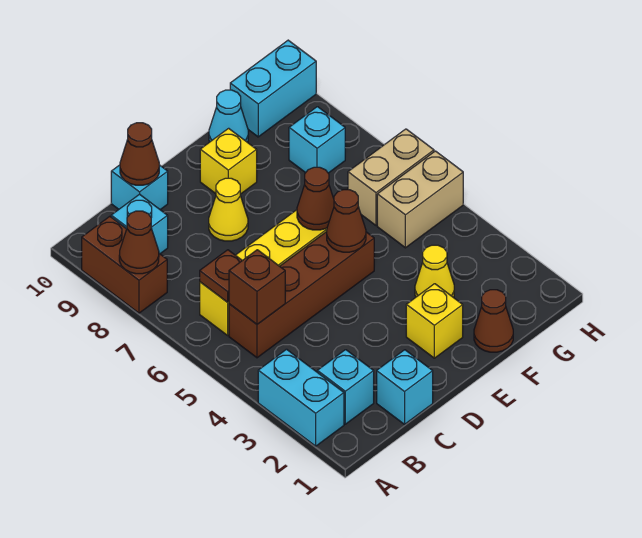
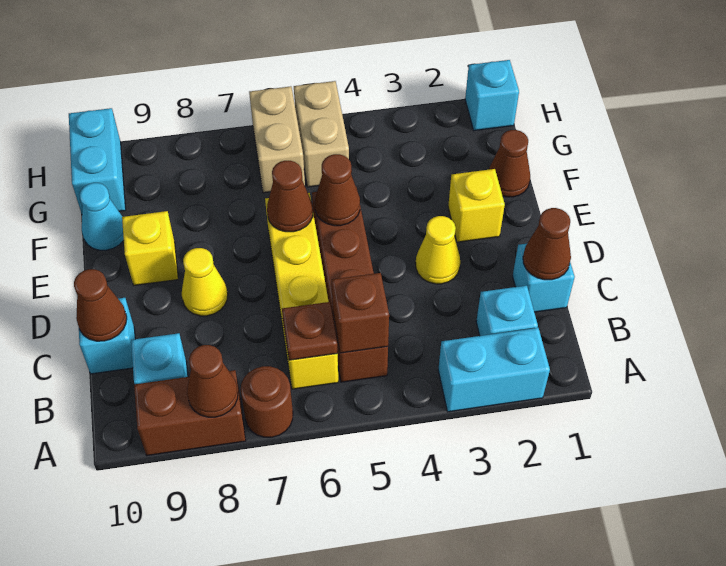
none -> brown round brick A7 level 1
none -> brown cone C1 level 2
yellow cone F3 level 1 -> yellow cone D3 level 1
cyan brick G8 level 1 -> cyan brick H1 level 1

